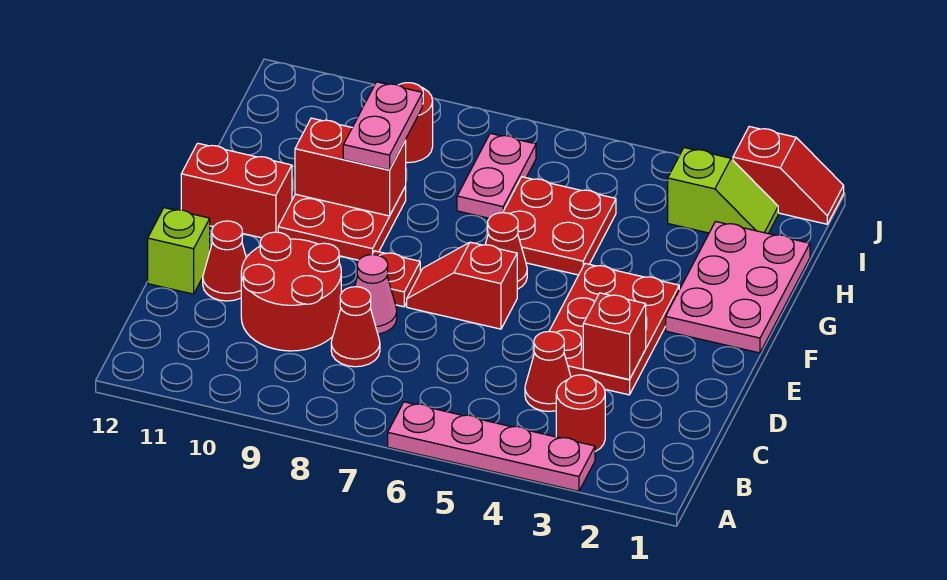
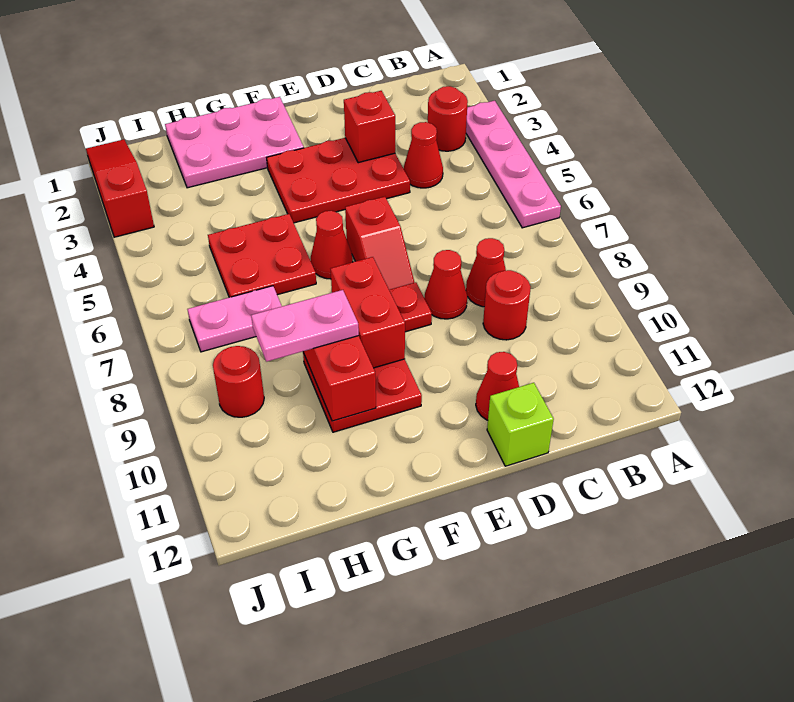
red round brick C9:D10 level 1 -> red round brick C9 level 1
pink cone D8 level 1 -> red cone D8 level 1
red brick F11:F12 level 1 -> red brick F8:F9 level 2
lime slope I2:I3 level 1 top 3 -> none
red slope J1:J2 level 1 top 2 -> red slope J1:J3 level 1 top 3

